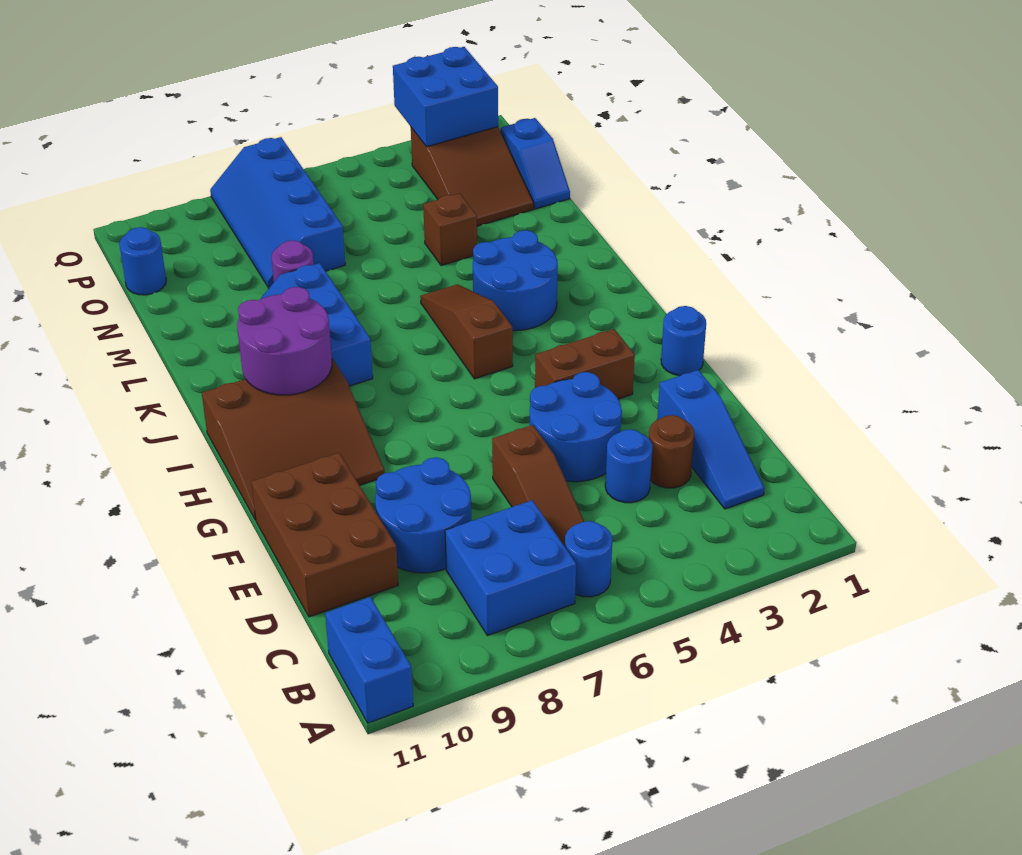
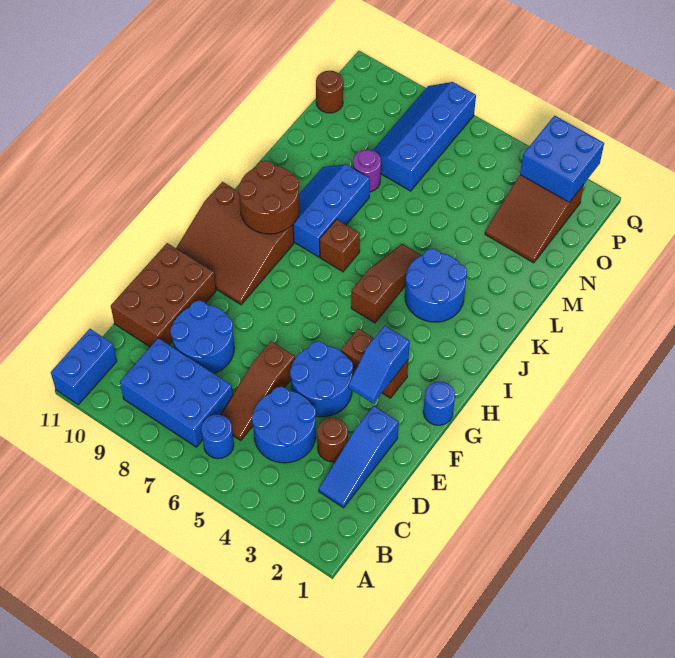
blue brick B7:C8 level 1 -> blue brick B7:C9 level 1
blue round brick D4 level 1 -> blue round brick C4:D5 level 1
purple round brick I9:J10 level 2 -> brown round brick I9:J10 level 2
brown brick M4 level 1 -> brown brick J7 level 1
blue slope N1:O1 level 1 top O -> blue slope F3:G3 level 2 top G
blue round brick O11 level 1 -> brown round brick O11 level 1

